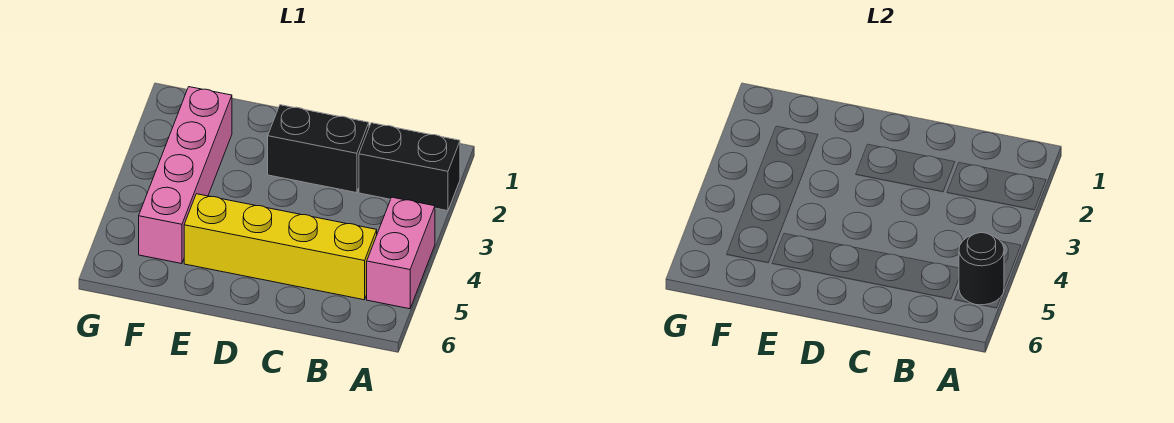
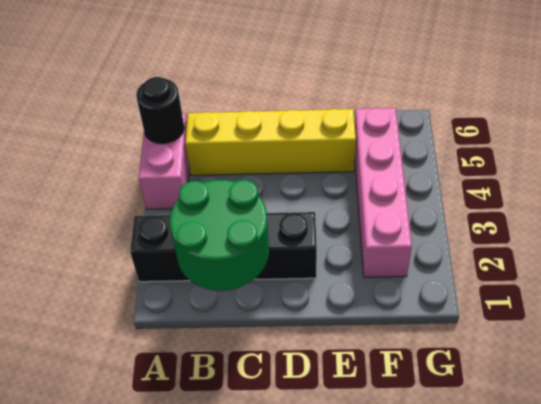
none -> green round brick B1:C2 level 2

